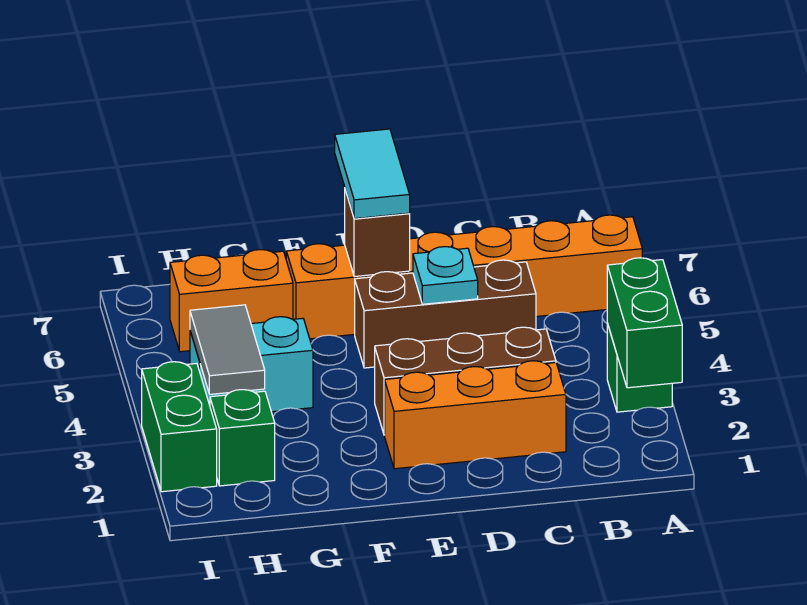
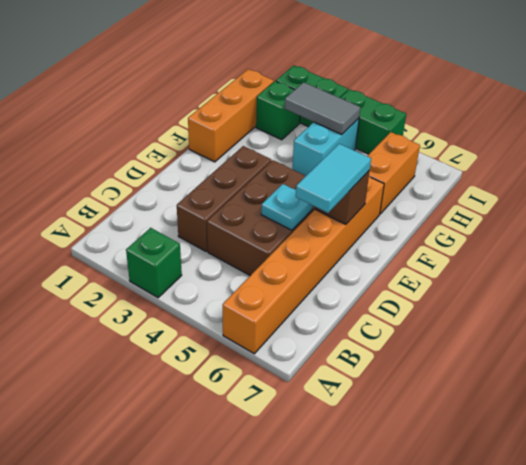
green brick A2:A3 level 2 -> green brick I4:I5 level 1
orange brick C2:E2 level 1 -> orange brick F1:H1 level 1
brown brick C5:E5 level 1 -> brown brick C4:E5 level 1
cyan tile E6:E7 level 3 -> cyan tile D6:E6 level 3

